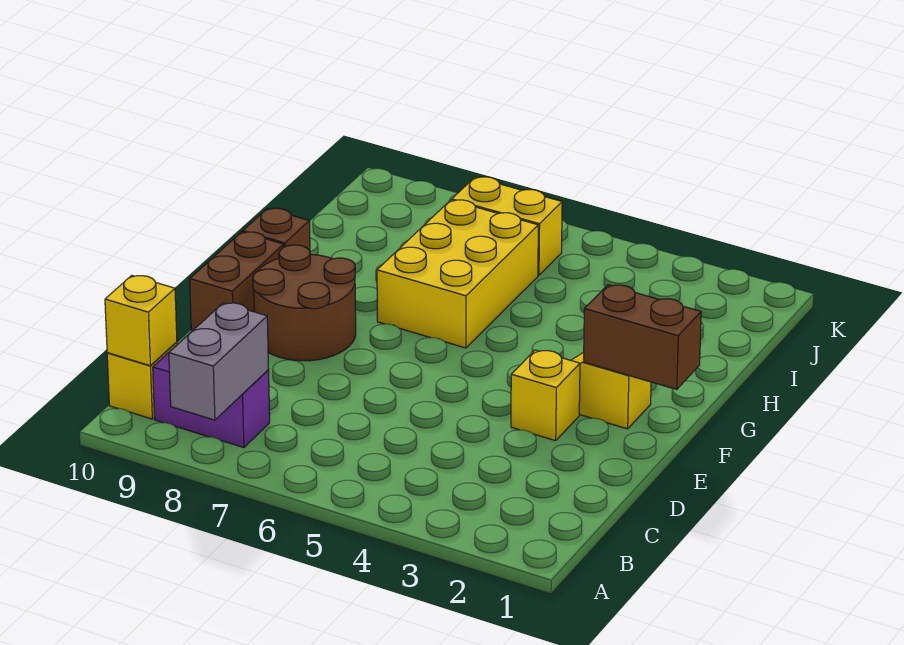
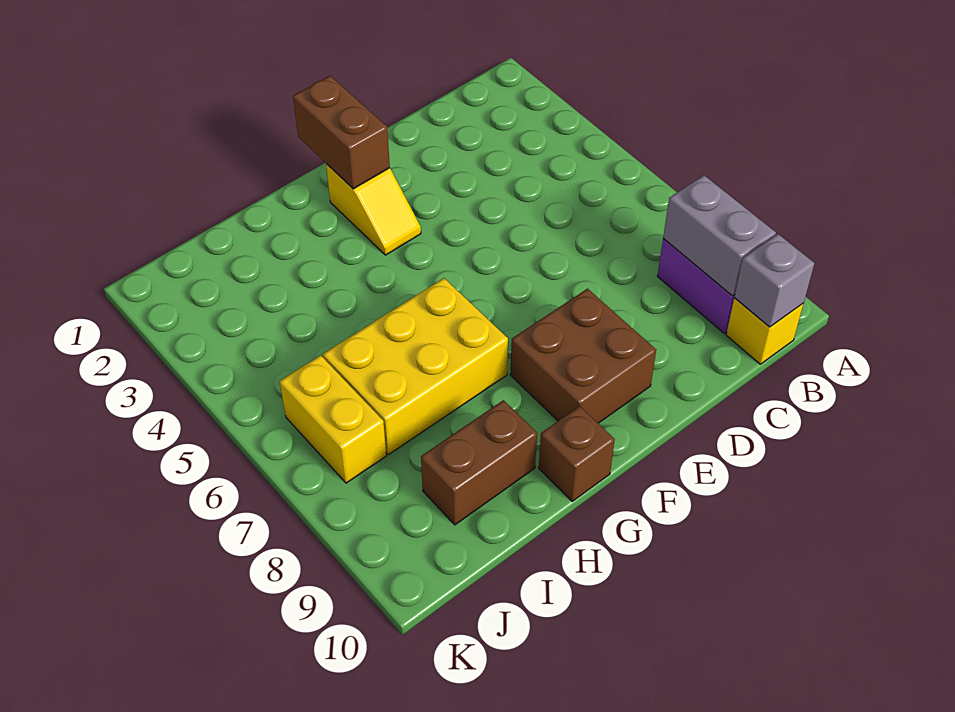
grey brick A8:B8 level 2 -> grey brick B8:B9 level 2
yellow brick B10 level 2 -> grey brick B10 level 2
yellow brick E3 level 1 -> none
brown round brick E8:F9 level 1 -> brown brick E8:F9 level 1
brown brick E10:F10 level 1 -> brown brick H9:I9 level 1

